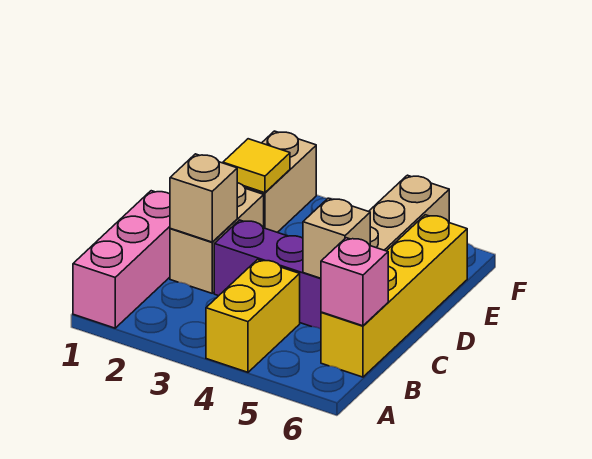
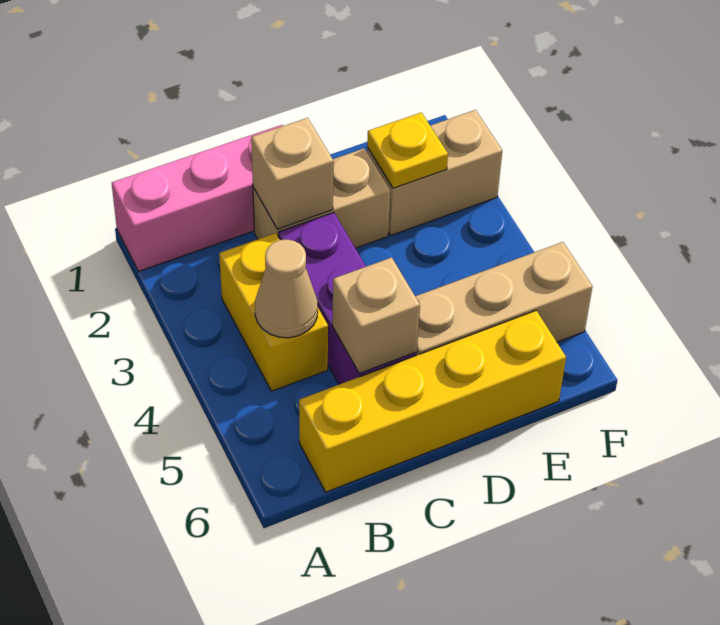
yellow brick A4:B4 level 1 -> yellow brick B3:B4 level 1
none -> tan cone B4 level 2
pink brick B6 level 2 -> none
yellow tile E2 level 2 -> yellow plate E2 level 2

